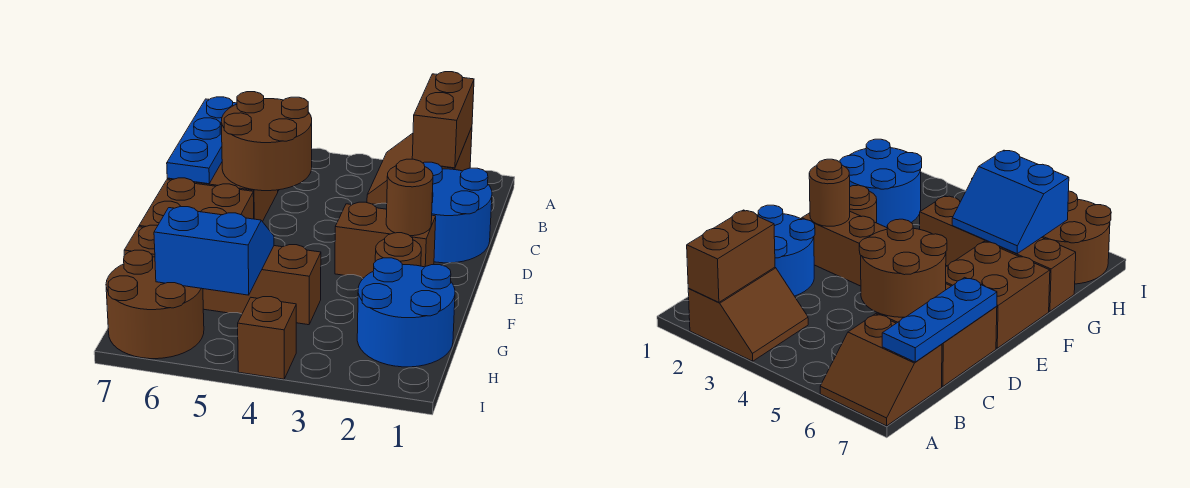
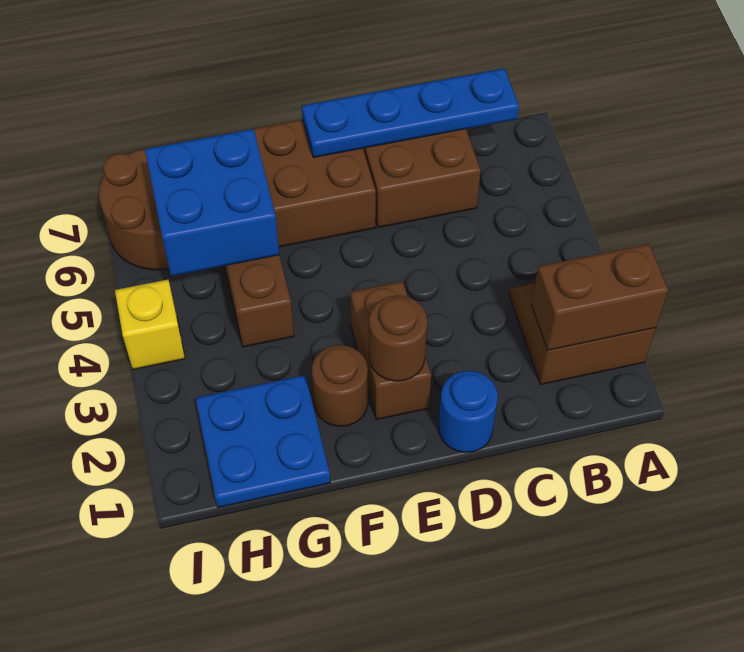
brown slope A6:B7 level 1 top B -> none
blue plate B7:D7 level 2 -> blue plate B7:E7 level 2
blue round brick C1:D2 level 1 -> blue round brick D1 level 1
brown round brick C5:D6 level 2 -> none
blue round brick G1:H2 level 1 -> blue plate G1:H2 level 1
blue slope G5:H6 level 2 top H -> blue brick G5:H6 level 2
brown brick I4 level 1 -> yellow brick I4 level 1

